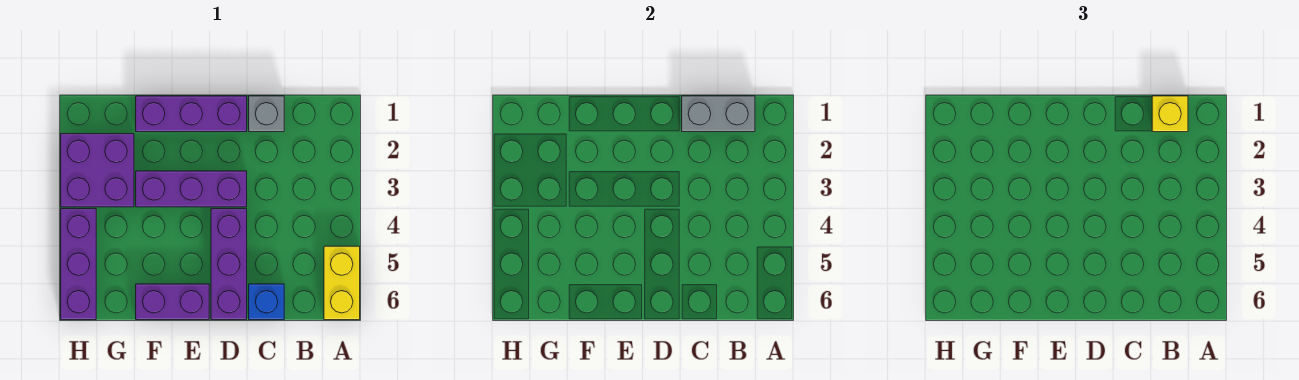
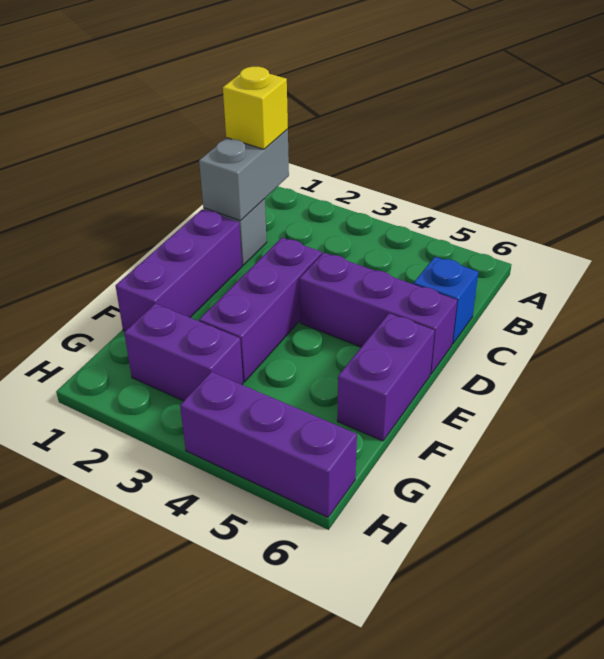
yellow brick A5:A6 level 1 -> none
purple brick G2:H3 level 1 -> purple brick G2:G3 level 1

